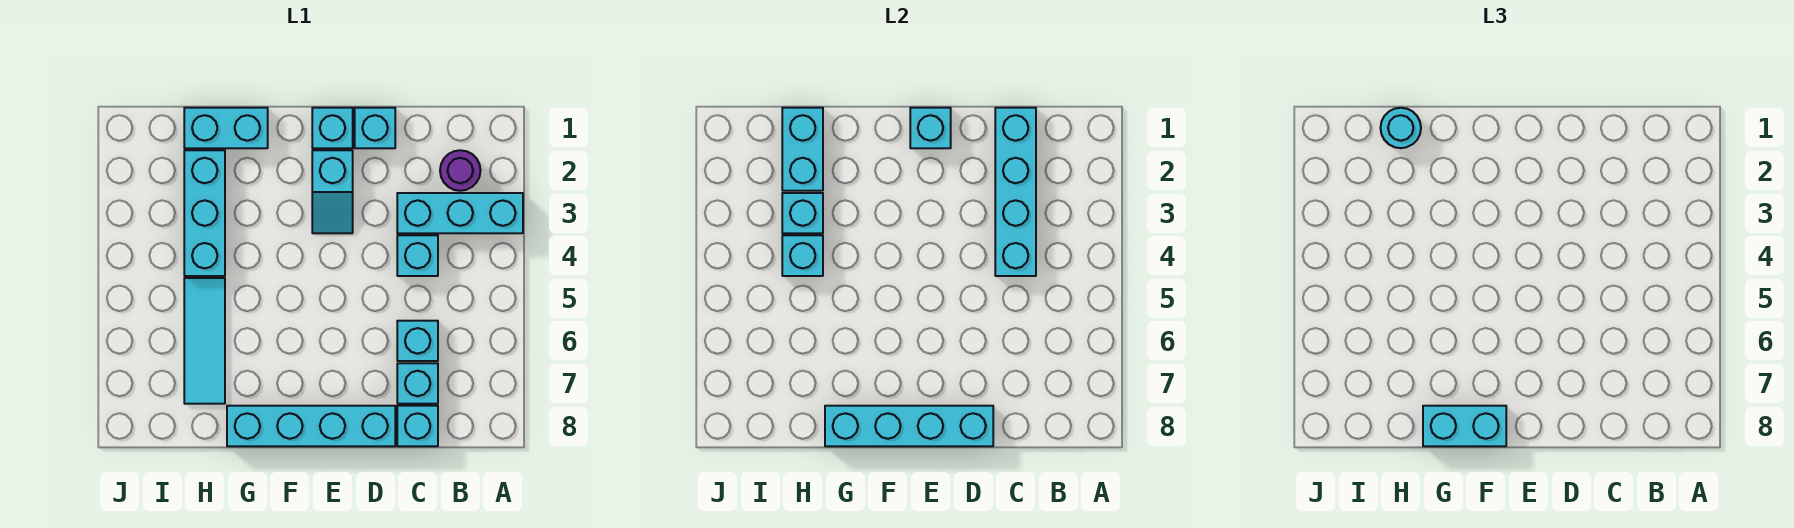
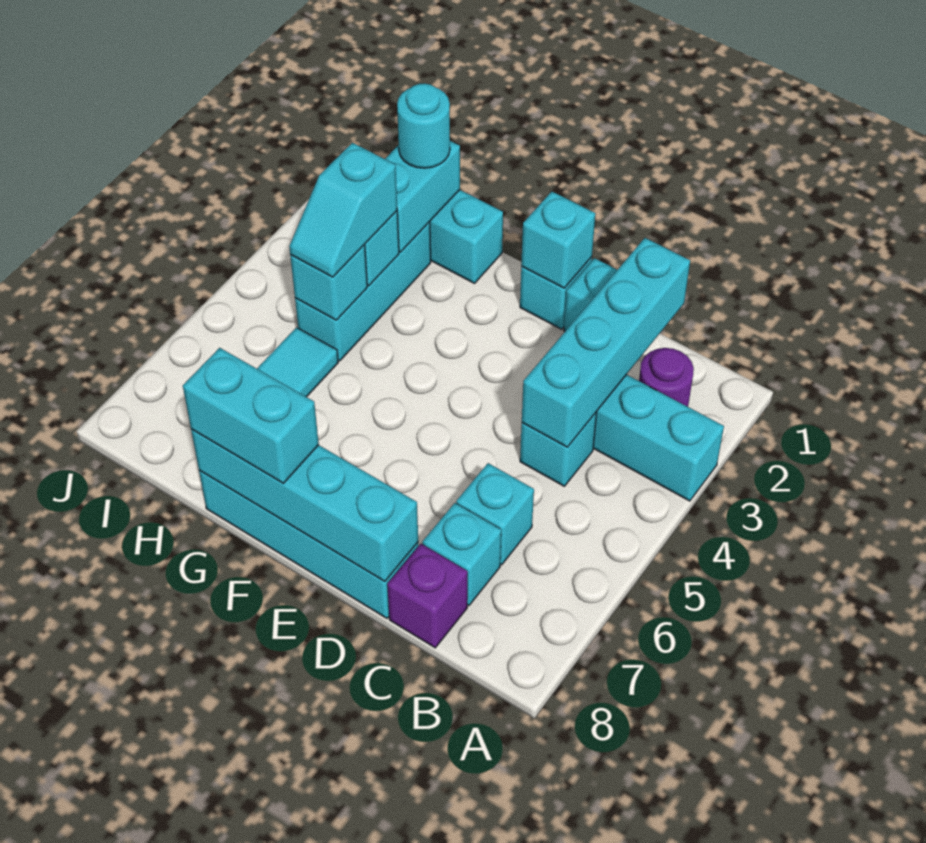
cyan brick C8 level 1 -> purple brick C8 level 1
cyan slope E2:E3 level 1 top 2 -> cyan slope H3:H4 level 3 top 3

